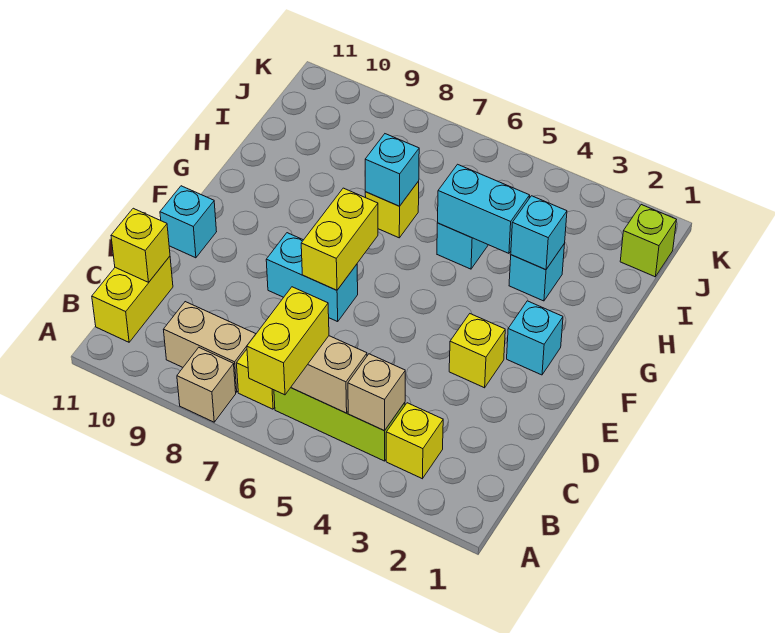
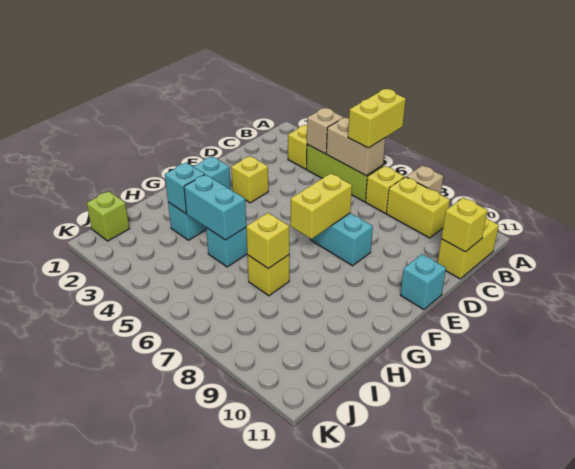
tan brick B8:B9 level 1 -> yellow brick B8:B9 level 1
cyan brick H7 level 2 -> yellow brick H7 level 2

